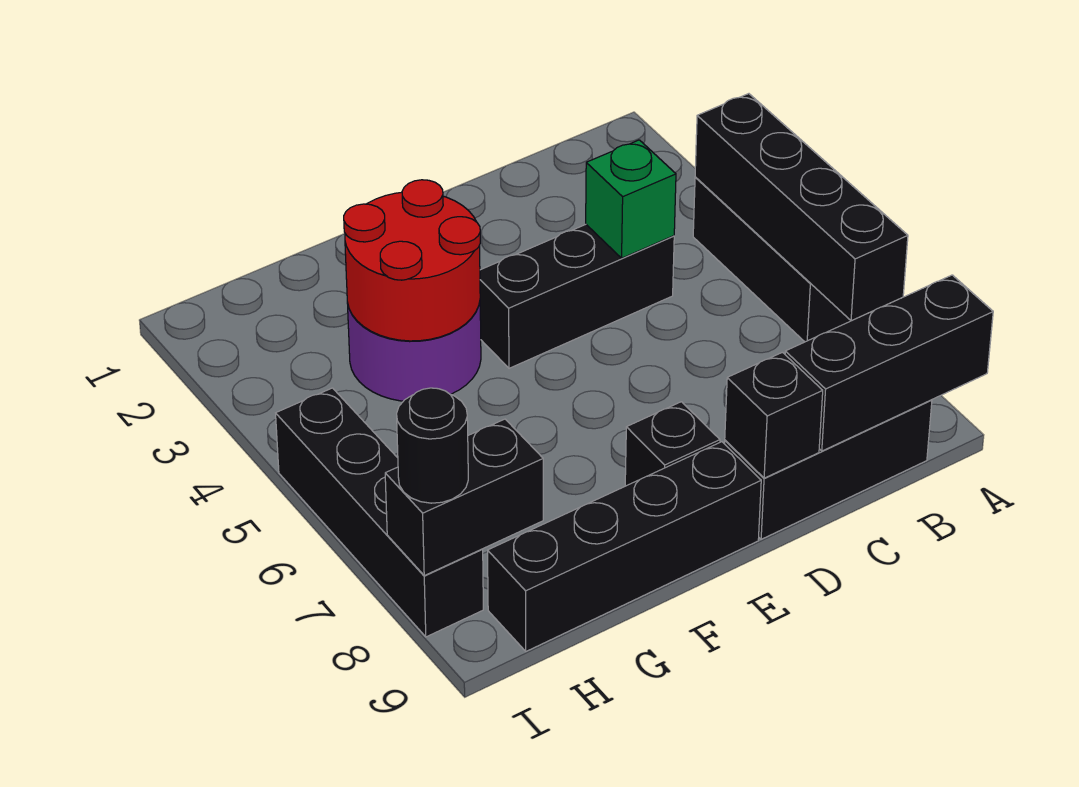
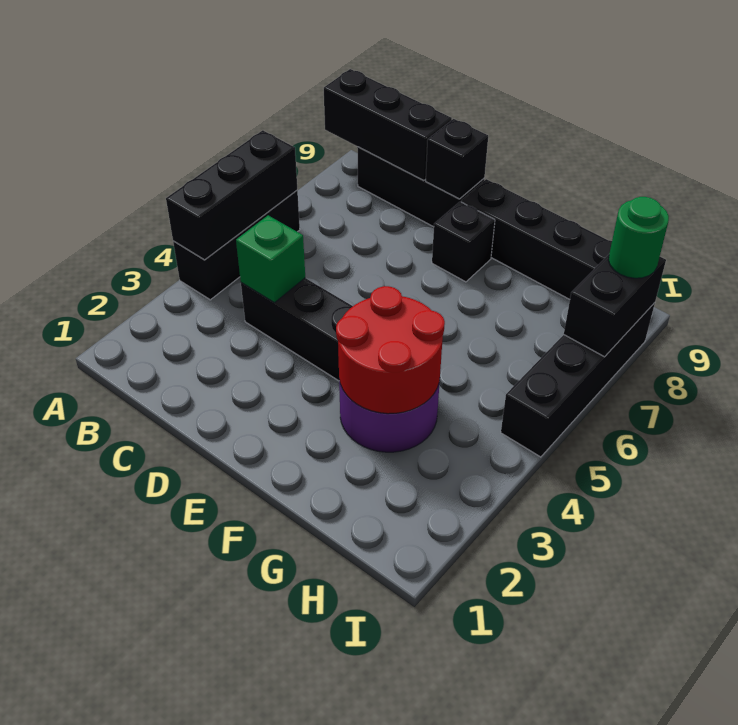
black brick A4:A7 level 2 -> black brick A4:A6 level 2
black brick H8:I8 level 2 -> black brick I7:I8 level 2
black round brick I8 level 3 -> green round brick I8 level 3

